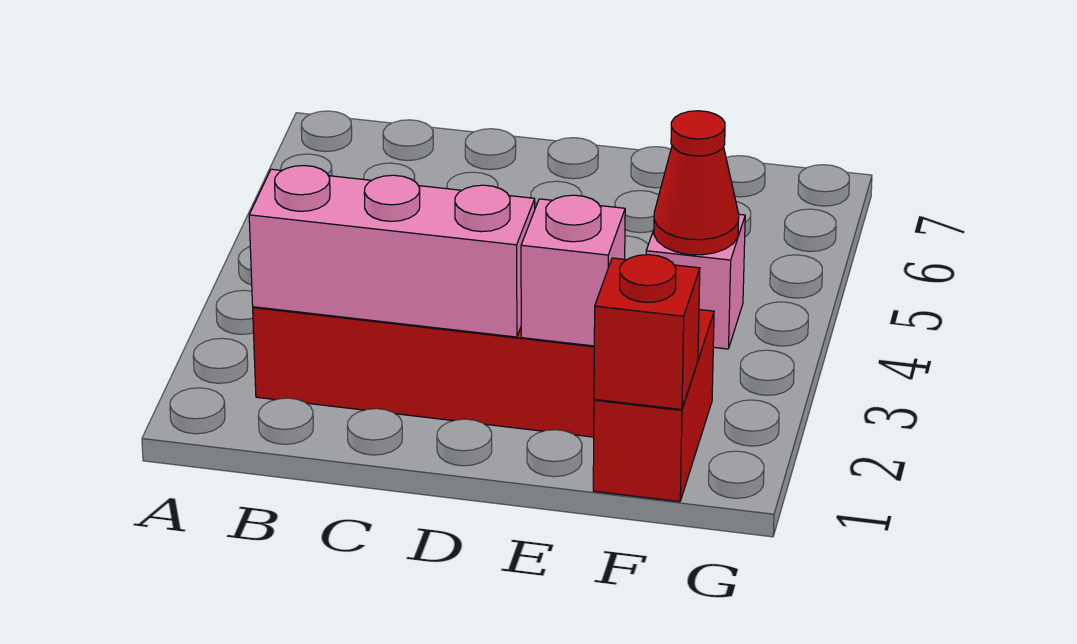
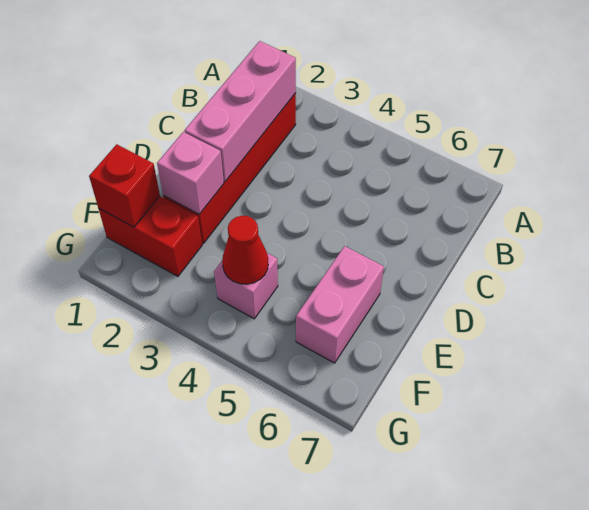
none -> pink brick E6:F6 level 1

